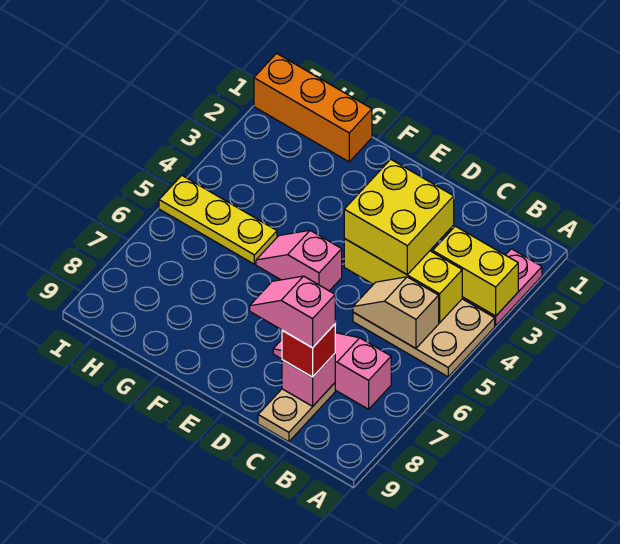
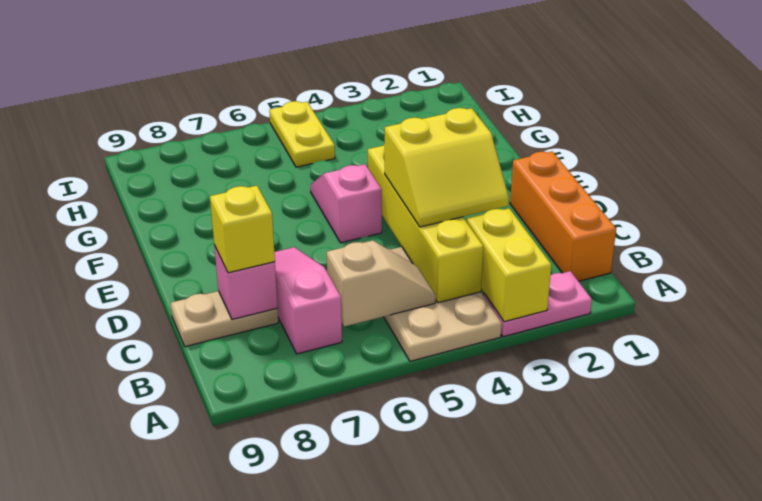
yellow brick B4:D4 level 2 -> yellow brick B4:E4 level 2
tan slope B5:C5 level 2 top B -> tan slope B5:B6 level 2 top 6
yellow brick C3:D4 level 3 -> yellow slope C3:D4 level 3 top D
red brick C8 level 3 -> yellow brick C8 level 3
pink slope C8:D8 level 4 top C -> none
orange brick G1:I1 level 1 -> orange brick B1:D1 level 1
yellow plate G5:I5 level 1 -> yellow plate H5:I5 level 1

